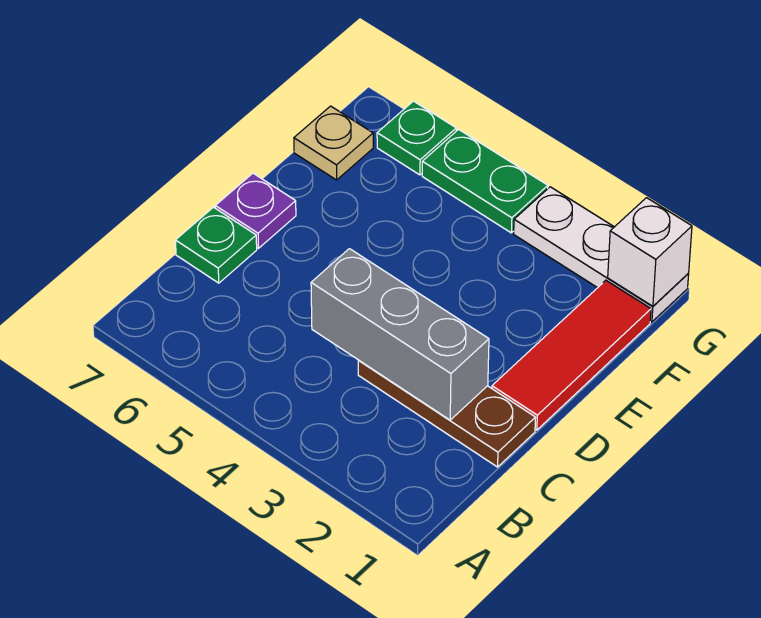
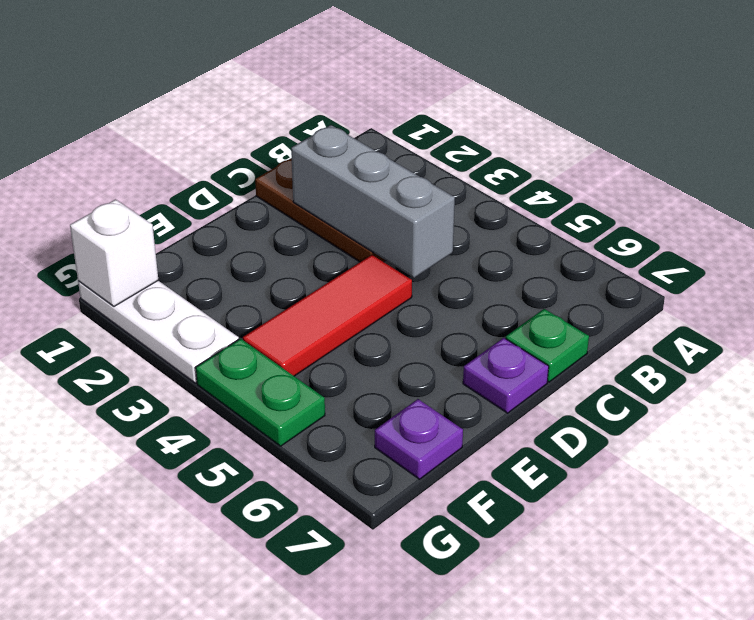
red tile D1:F1 level 1 -> red tile D4:F4 level 1
tan plate F7 level 1 -> purple plate F7 level 1
green plate G6 level 1 -> none

